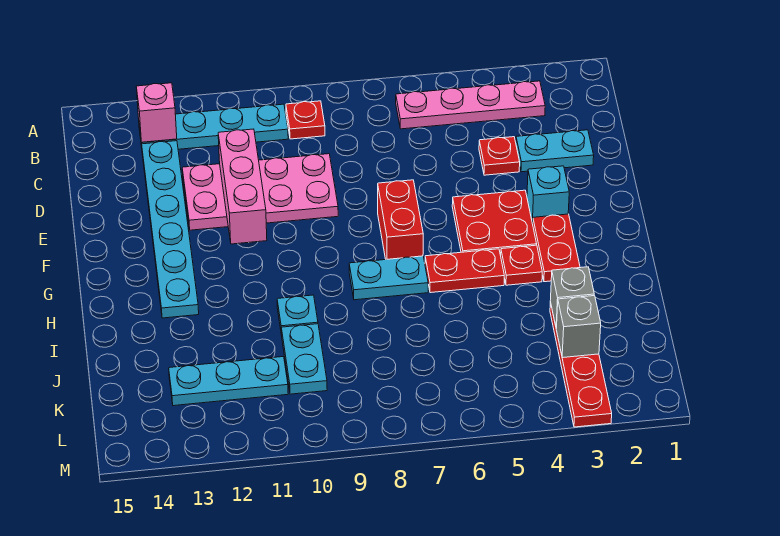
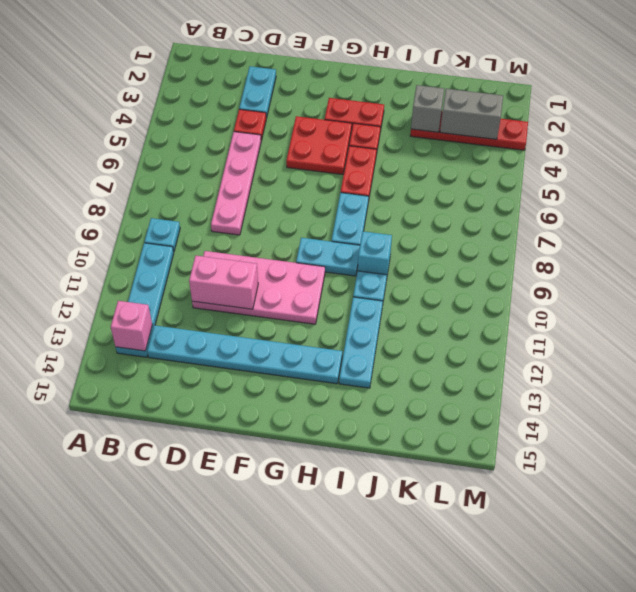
pink plate B3:B6 level 1 -> pink plate D5:D8 level 1
red plate B9 level 1 -> cyan plate B9 level 1
pink plate D9:E12 level 1 -> pink plate D10:G11 level 1
pink brick D11:F11 level 2 -> pink brick D11:E11 level 2
cyan brick F3 level 1 -> cyan brick I9 level 1
red brick F7:G7 level 1 -> none
cyan plate J10:K10 level 1 -> cyan plate G9:H9 level 1
grey brick K3 level 2 -> grey brick K3:L3 level 2
cyan plate K11:K13 level 1 -> cyan plate I11:I13 level 1

